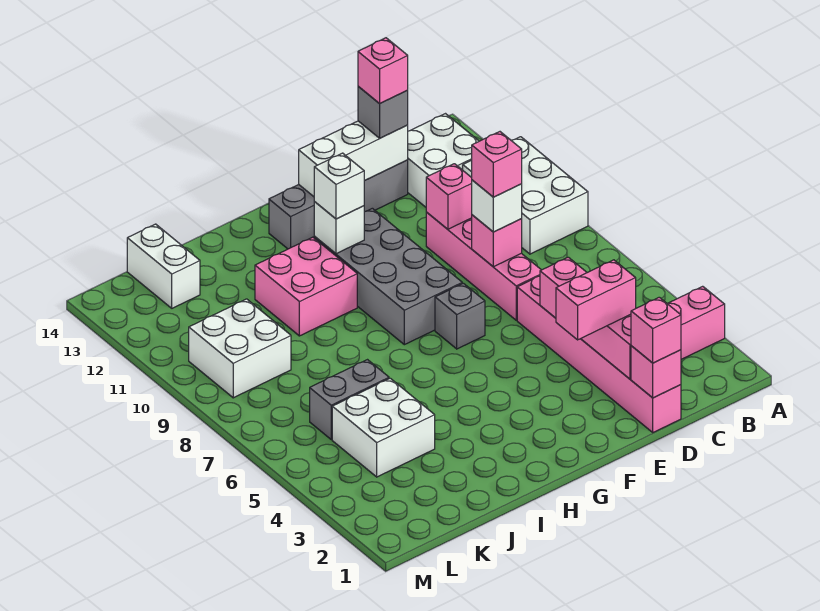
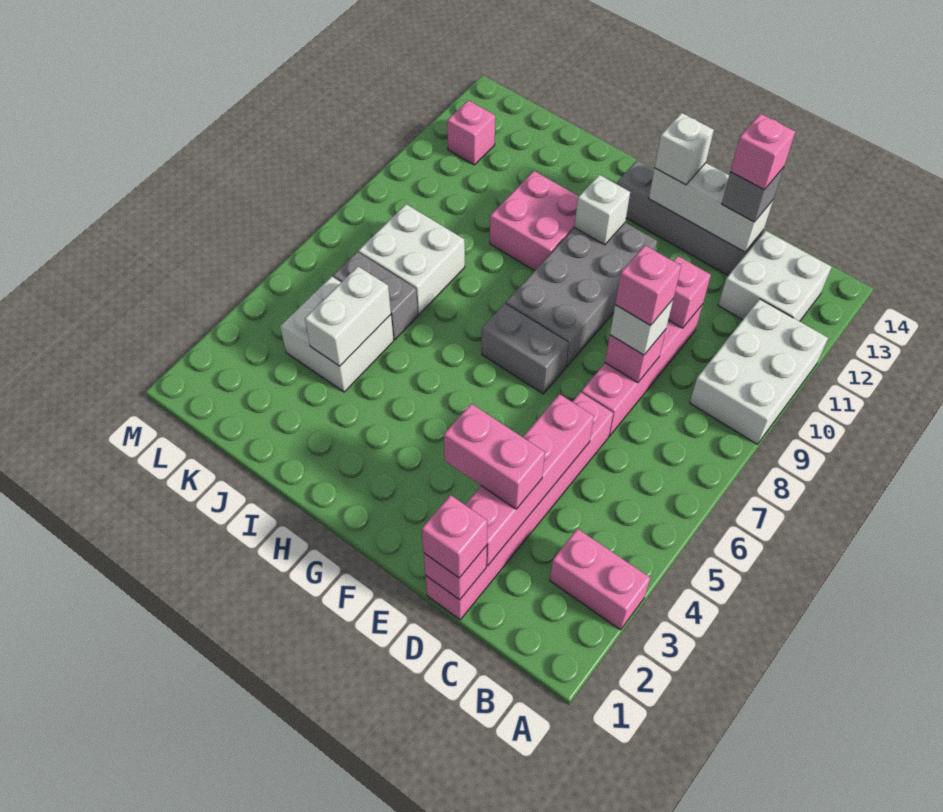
grey brick F7 level 1 -> grey brick F7:G7 level 1
white brick G11 level 3 -> white brick F13 level 3
white brick K9:L10 level 1 -> white brick J7:K8 level 1
white brick K13:K14 level 1 -> white brick J4:J5 level 2
none -> pink brick L12 level 1

